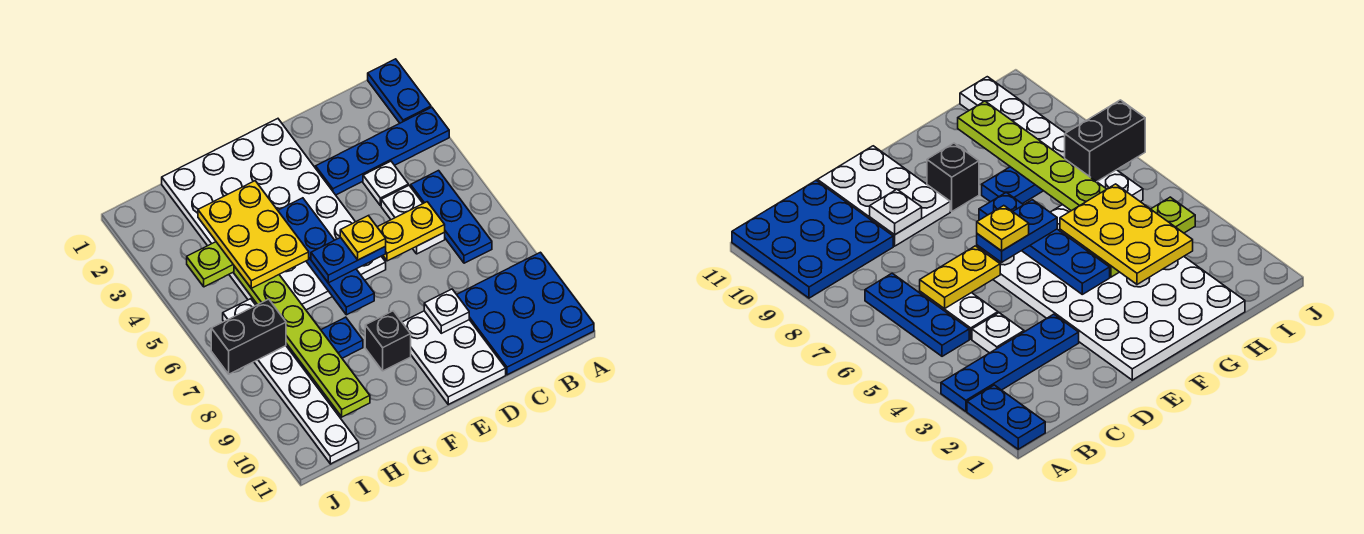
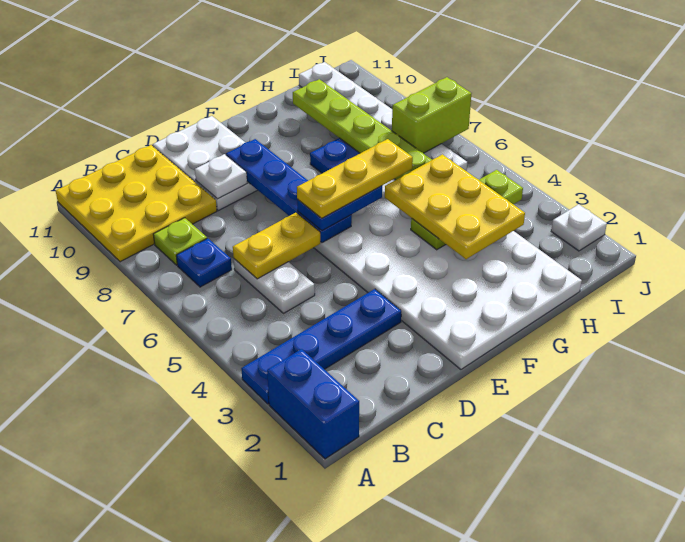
blue plate A1:A2 level 1 -> blue brick A1:A2 level 1
blue plate A9:C11 level 1 -> yellow plate A9:C11 level 1
blue plate B5:B7 level 1 -> blue plate B7 level 1
none -> lime plate B8 level 1
white plate C4 level 1 -> white plate J2 level 1
yellow plate E6 level 4 -> yellow plate E6:G6 level 4
blue plate F4:F7 level 2 -> blue plate E6:E9 level 2
black brick F9 level 1 -> none
black brick I7:J7 level 2 -> lime brick I7:J7 level 2

